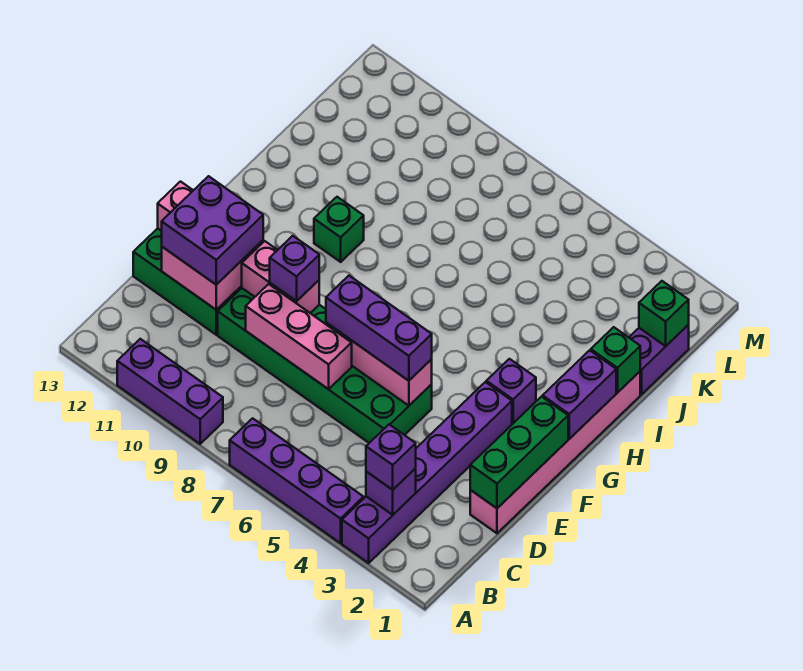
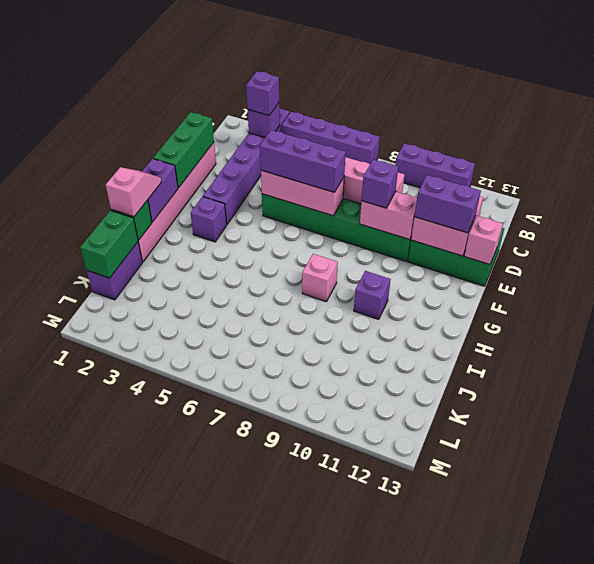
purple brick D11:E12 level 3 -> purple brick E11:E12 level 3
none -> pink slope H1:I1 level 3 top I
none -> pink brick H8 level 1
green brick H10 level 1 -> purple brick H10 level 1
green brick K1 level 2 -> green brick J1:K1 level 2

